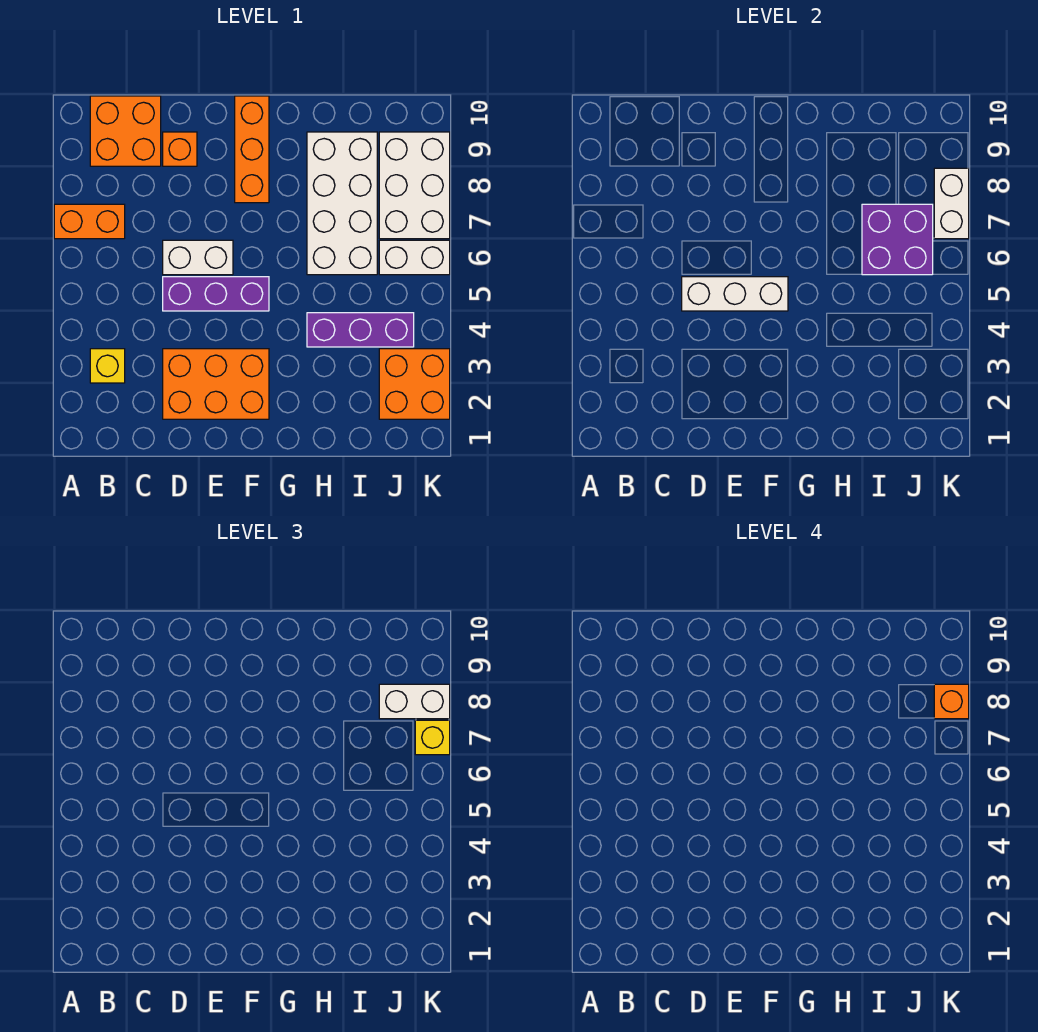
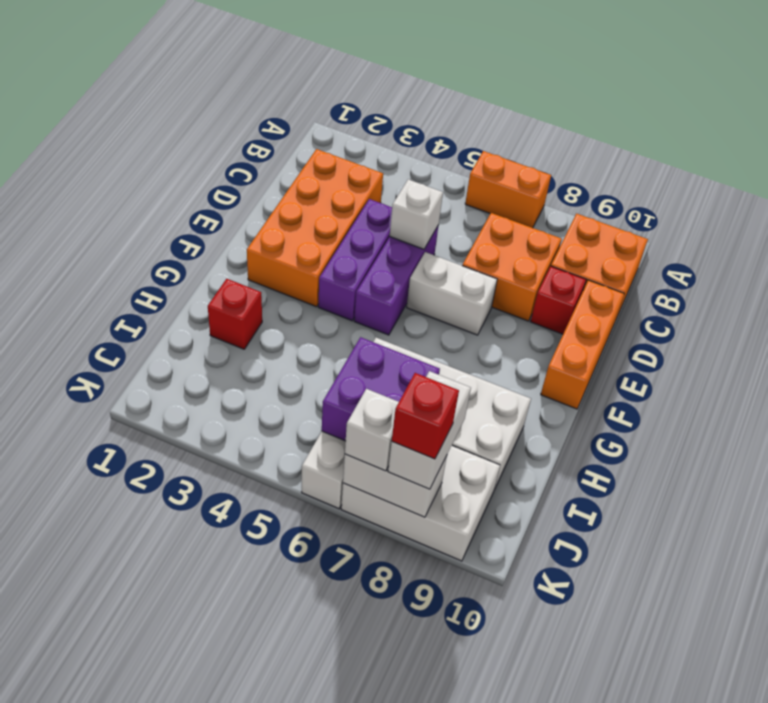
orange brick A7:B7 level 1 -> orange brick A6:A7 level 1
yellow brick B3 level 1 -> none
orange brick D2:F3 level 1 -> orange brick C2:F3 level 1
white brick D5:F5 level 2 -> white brick D5 level 2
white brick D6:E6 level 1 -> white brick E6:E7 level 1
orange brick D9 level 1 -> red brick D9 level 1
orange brick F8:F10 level 1 -> orange brick D10:F10 level 1
none -> red brick H2 level 1
purple brick H4:J4 level 1 -> purple brick D4:F4 level 1
orange brick J2:K3 level 1 -> orange brick C7:D8 level 1
yellow brick K7 level 3 -> white brick K7 level 3
orange brick K8 level 4 -> red brick K8 level 4

